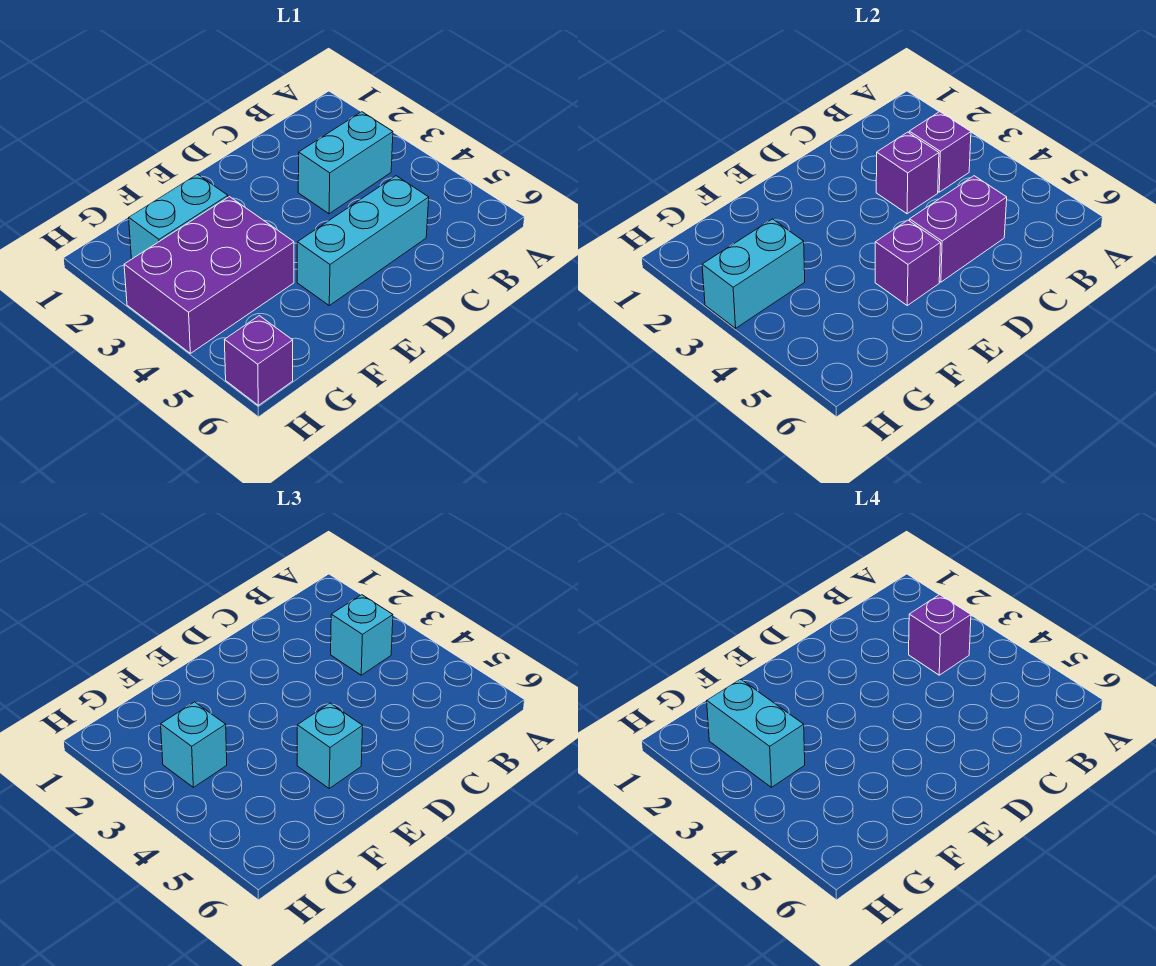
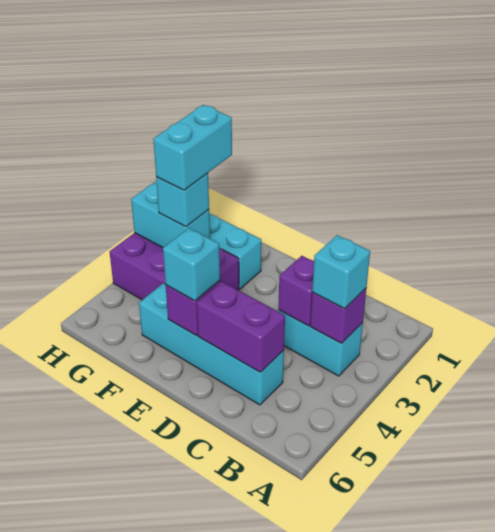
purple brick B3 level 4 -> none
cyan brick C5:E5 level 1 -> cyan brick C5:F5 level 1
purple brick H6 level 1 -> none

